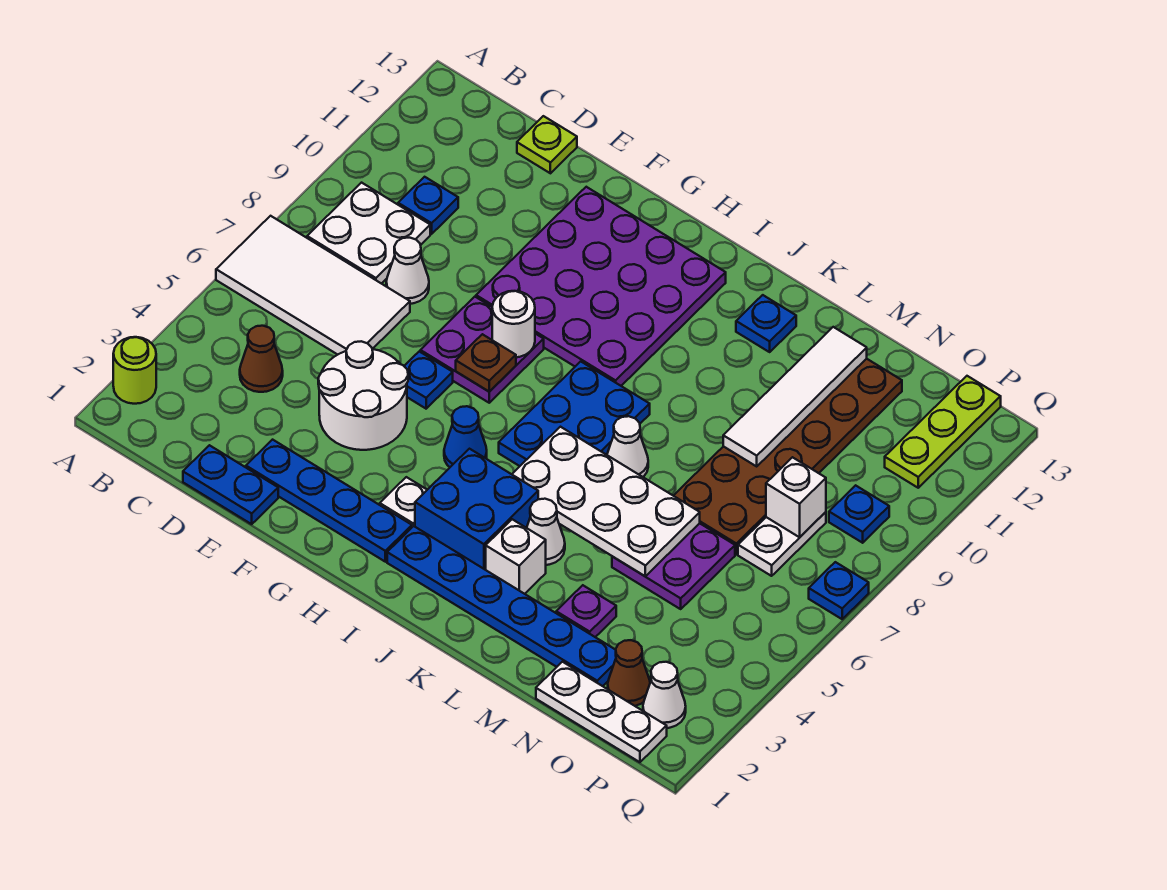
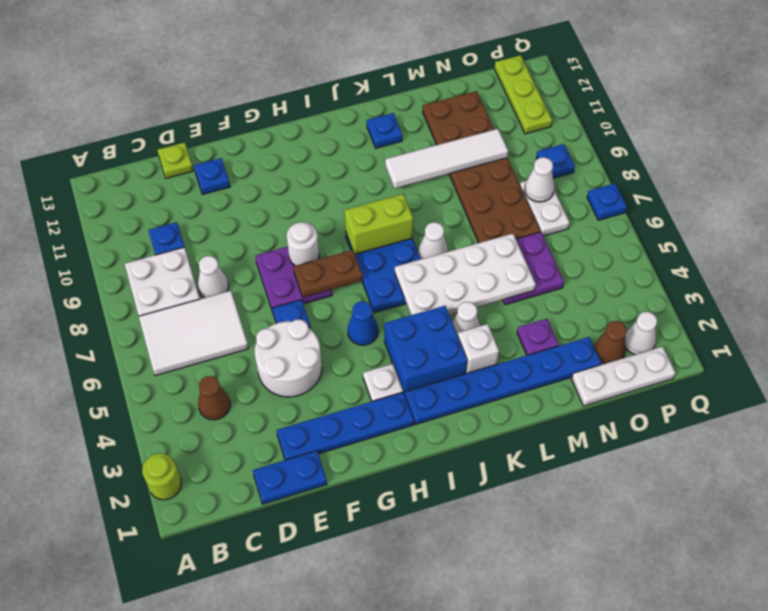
white tile A6:D7 level 1 -> white tile B6:D7 level 1
none -> blue plate E12 level 1
purple plate F9:I12 level 1 -> none
brown plate G7 level 2 -> brown plate G7:H7 level 2
none -> lime brick I8:J8 level 2
white tile M9:M12 level 2 -> white tile K10:N10 level 2
white brick O8 level 2 -> white cone O8 level 2

